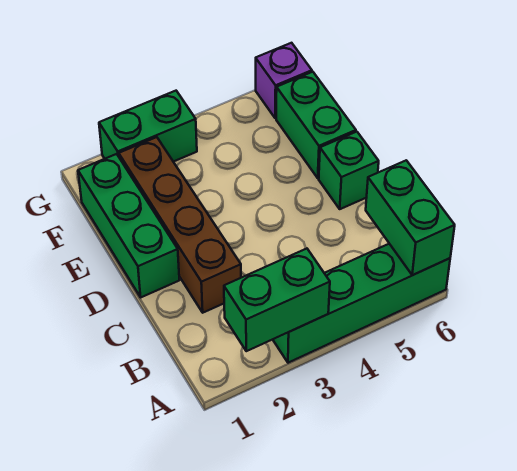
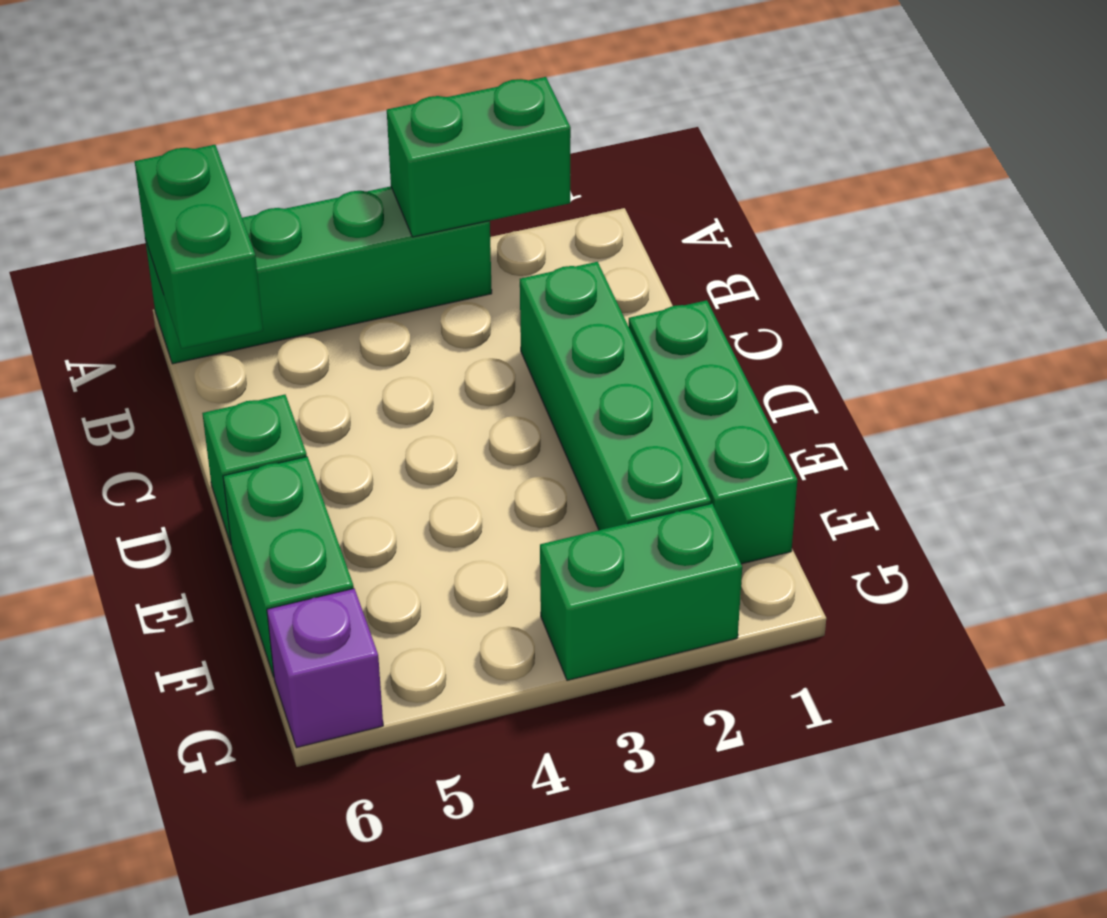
brown brick C2:F2 level 1 -> green brick C2:F2 level 1

